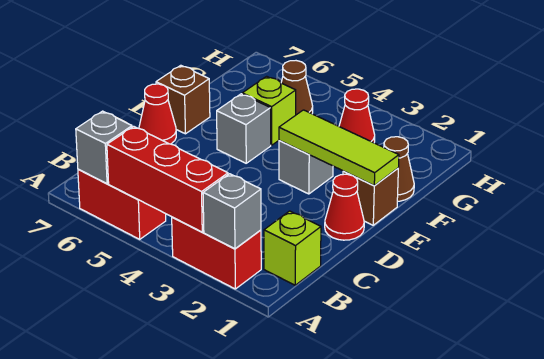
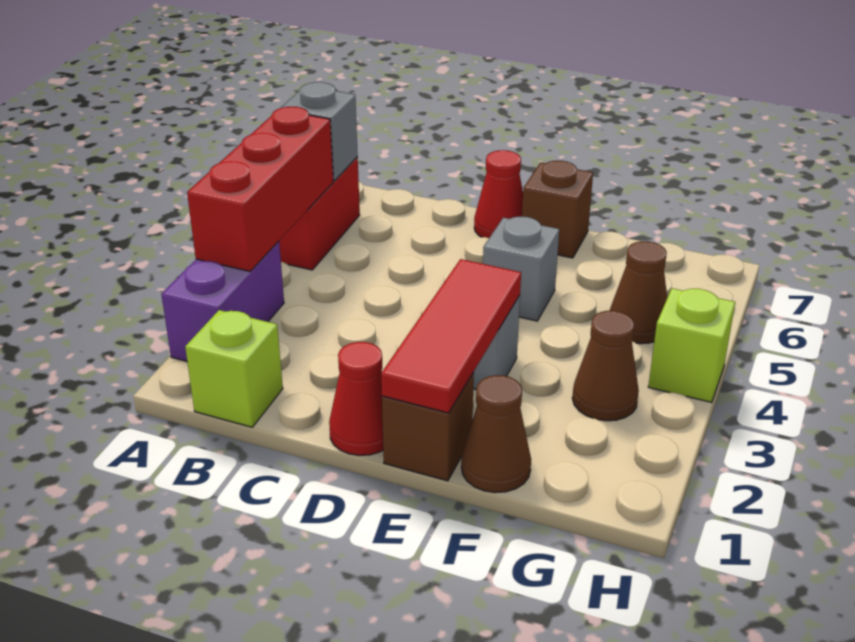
red brick A2:A3 level 1 -> purple brick A2:A3 level 1
grey brick A2 level 2 -> none
lime tile E1:E3 level 2 -> red tile E1:E3 level 2
lime brick F5 level 1 -> lime brick H4 level 1
red cone G3 level 1 -> brown cone G3 level 1

